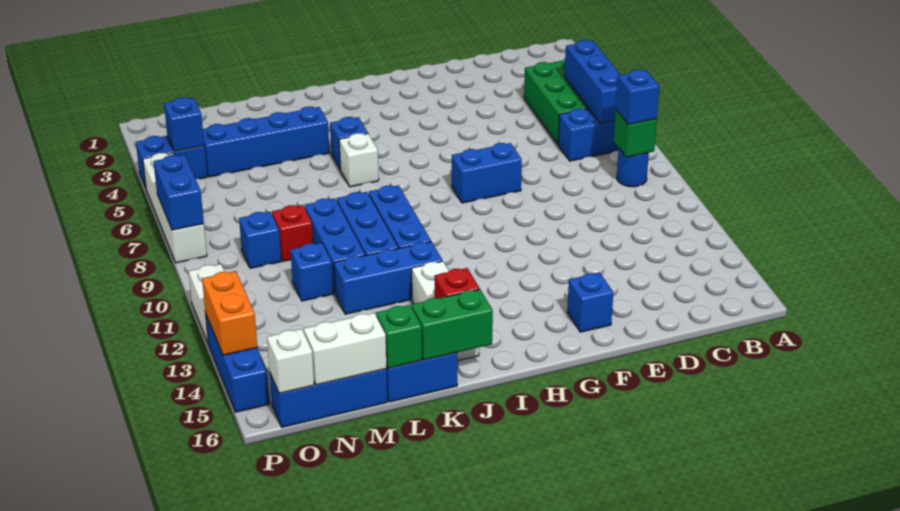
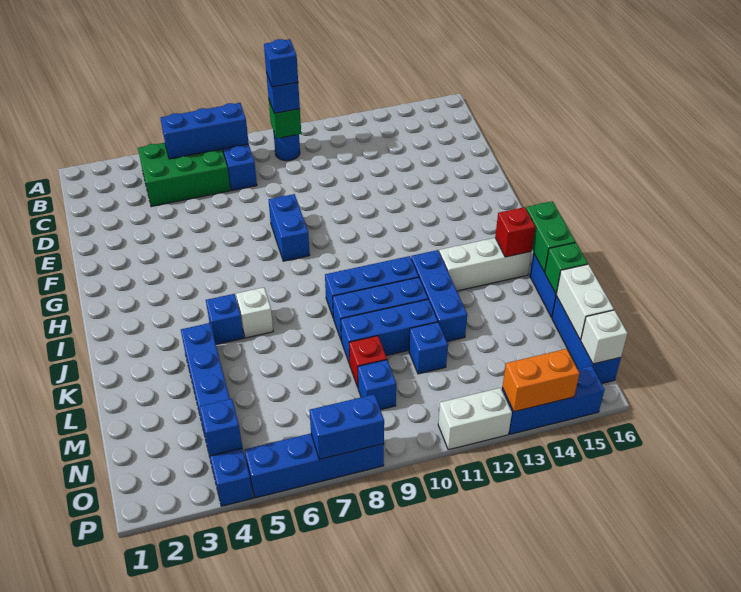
blue brick F15 level 1 -> blue brick B9 level 4
white brick P5:P8 level 1 -> blue brick P5:P8 level 1

